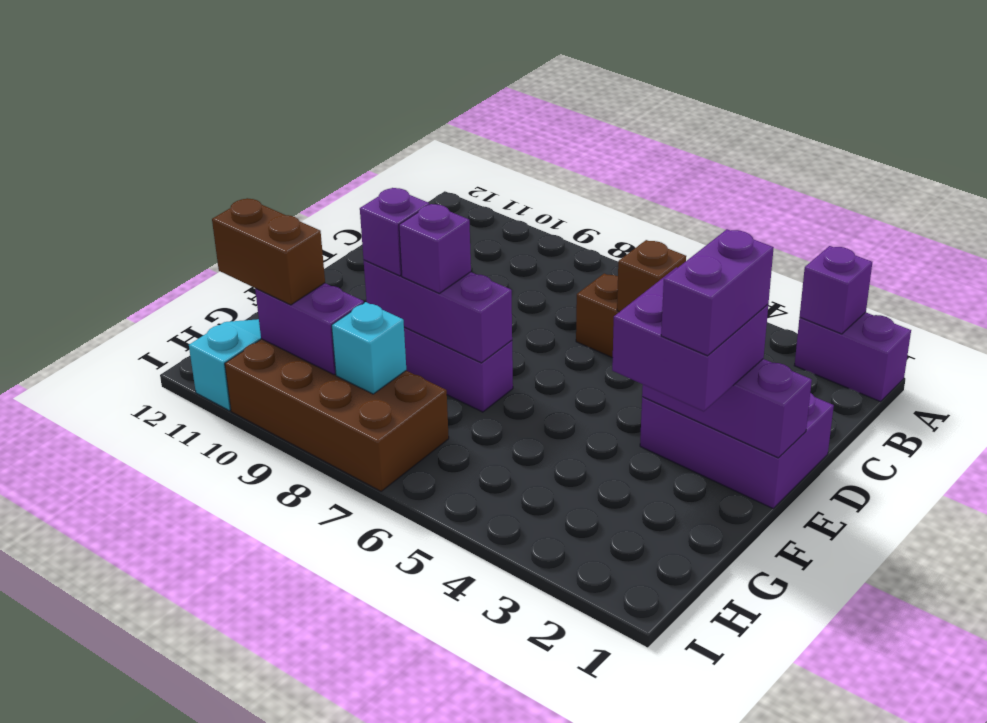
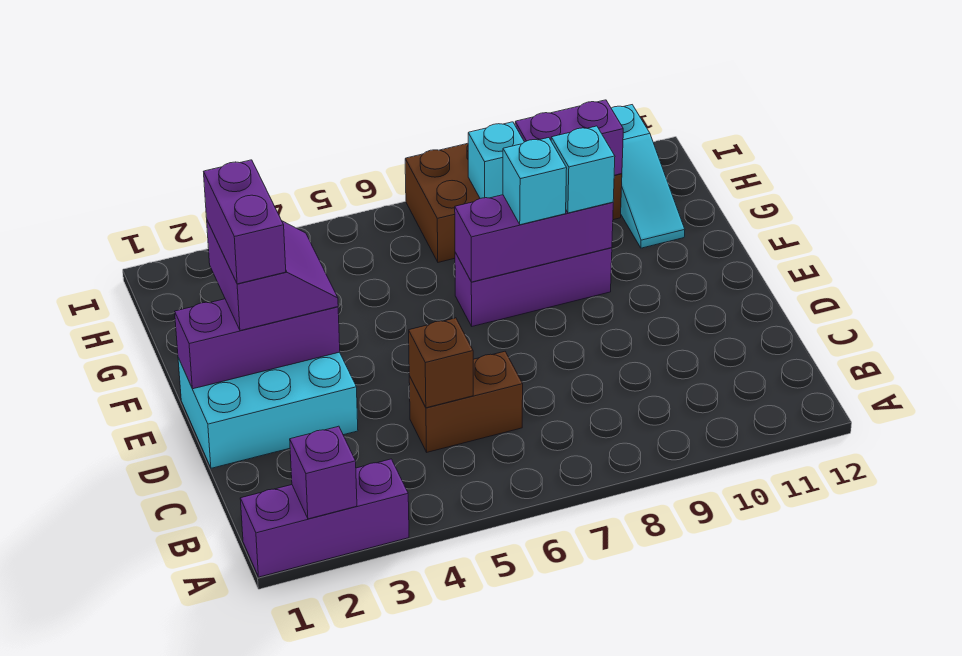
purple brick A1:A2 level 1 -> purple brick A1:A3 level 1
purple brick D1:E3 level 1 -> cyan brick D1:E3 level 1
purple brick E2:F3 level 3 -> purple slope E2:F3 level 3 top 2
purple brick F8 level 3 -> cyan brick F8 level 3
purple brick F9 level 3 -> cyan brick F9 level 3
brown brick H10:H11 level 3 -> none

